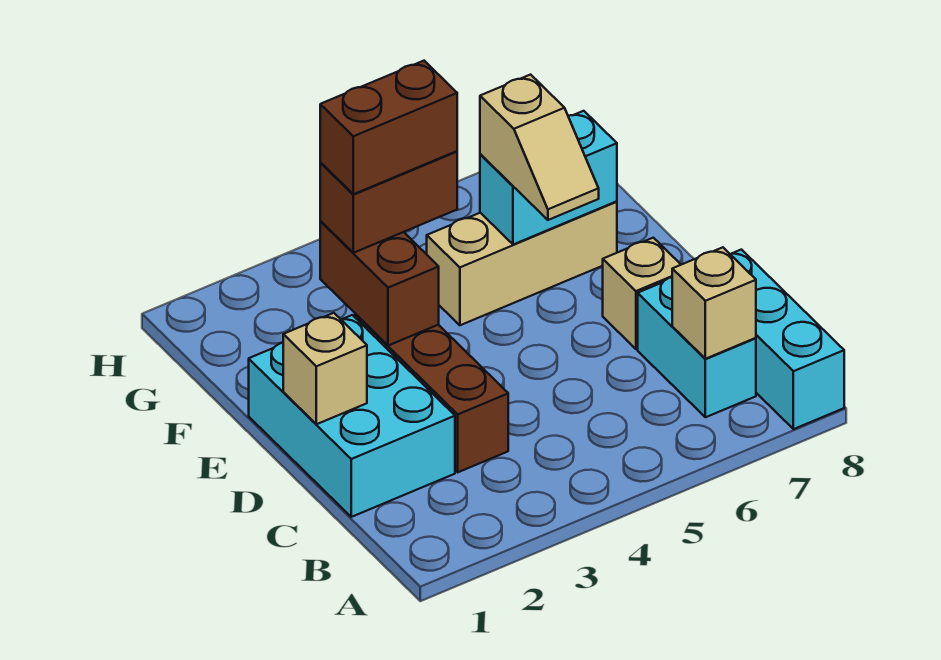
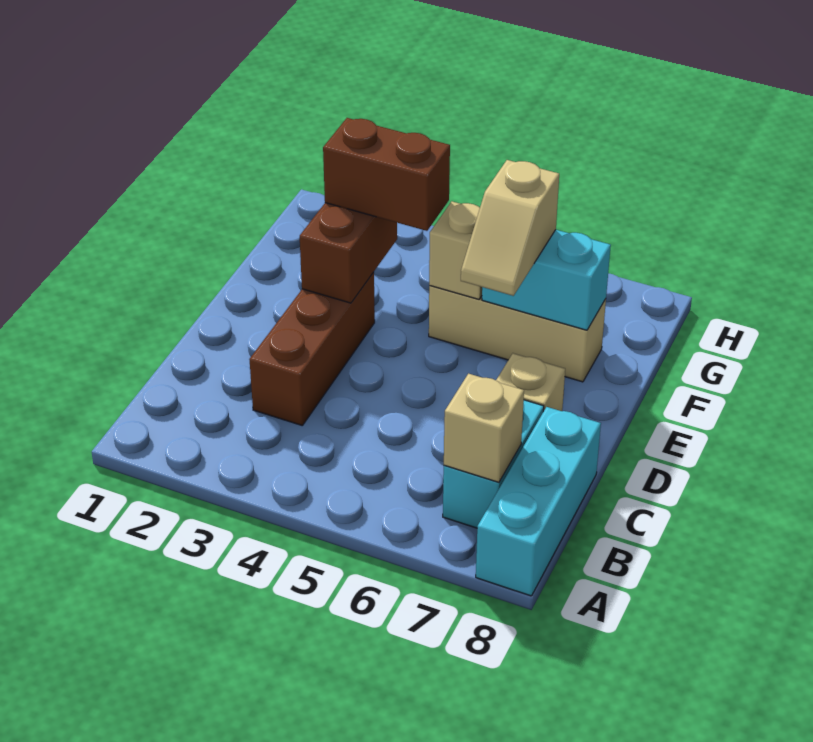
cyan brick C1:E2 level 1 -> none
tan brick D1 level 2 -> tan brick F5 level 2
brown brick F3:F4 level 4 -> none

